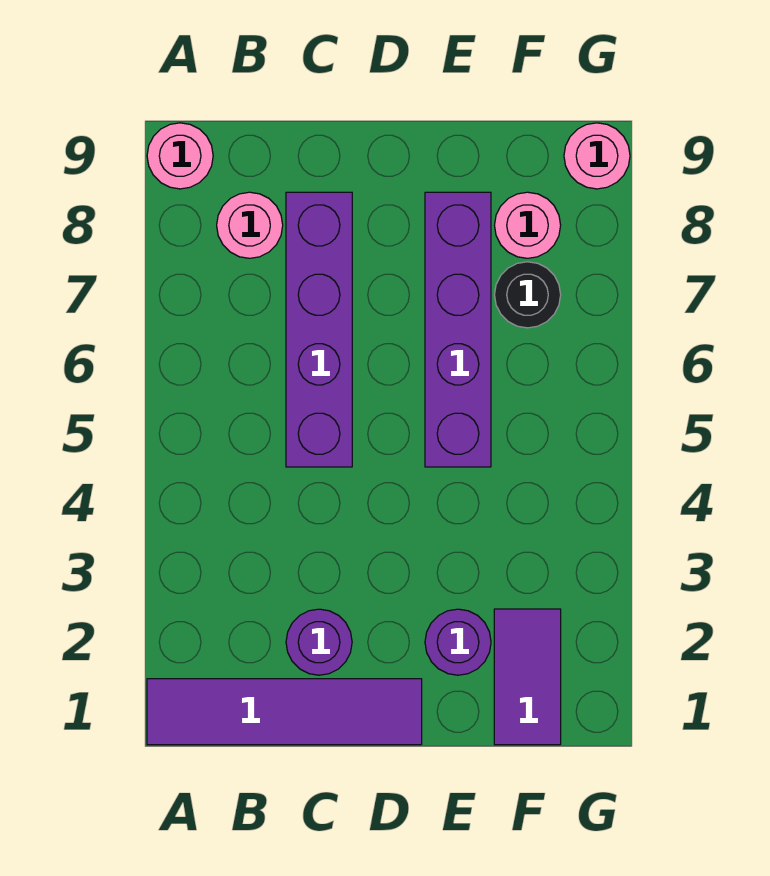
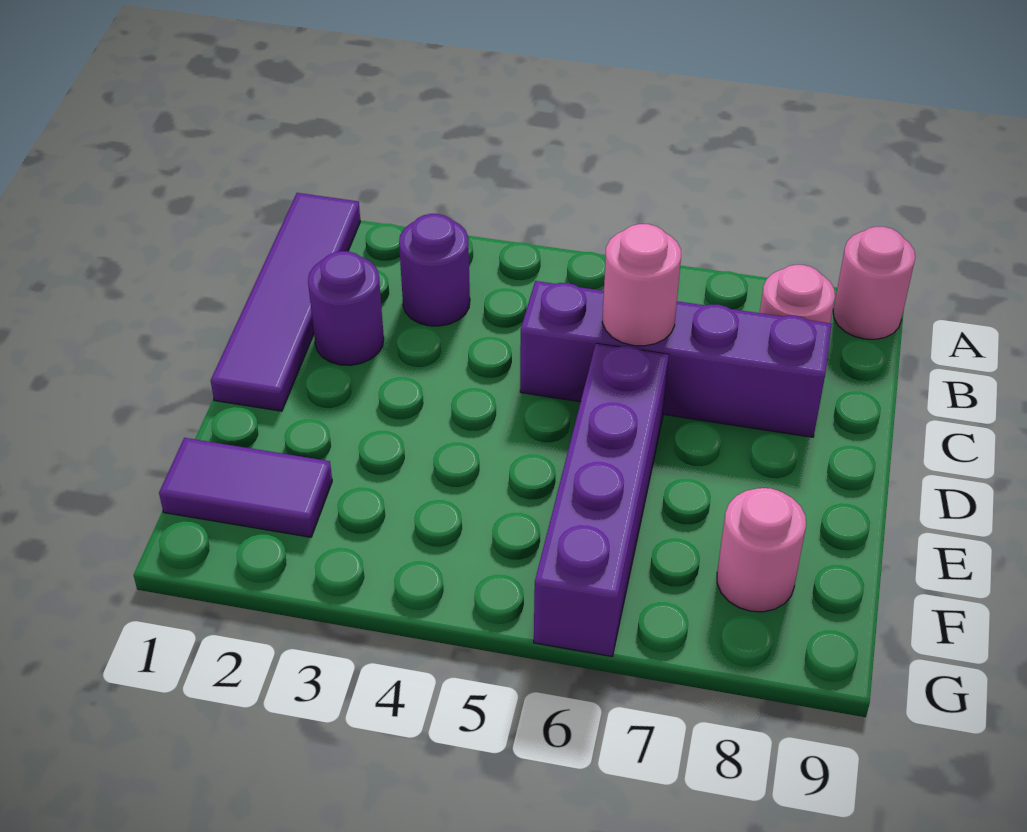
purple round brick E2 level 1 -> purple round brick B3 level 1
purple brick E5:E8 level 1 -> purple brick D6:G6 level 1
black round brick F7 level 1 -> none
pink round brick G9 level 1 -> pink round brick C6 level 2

